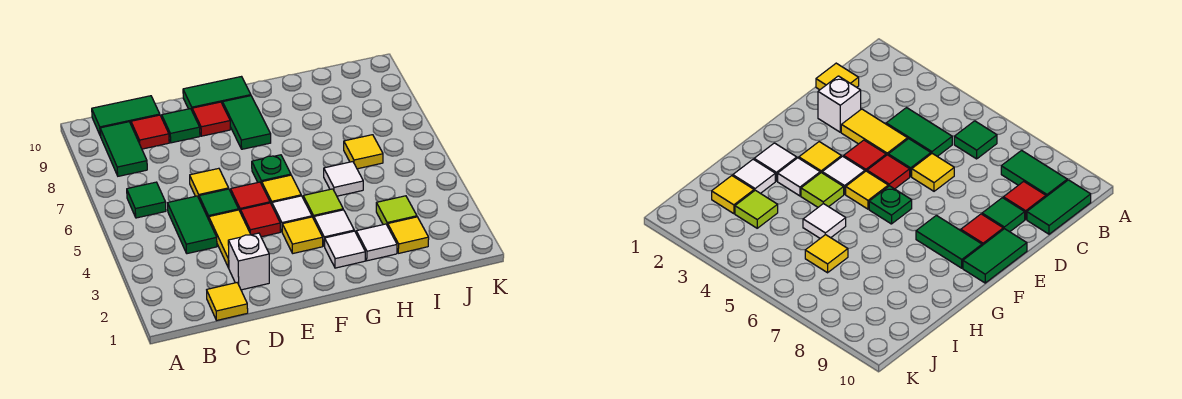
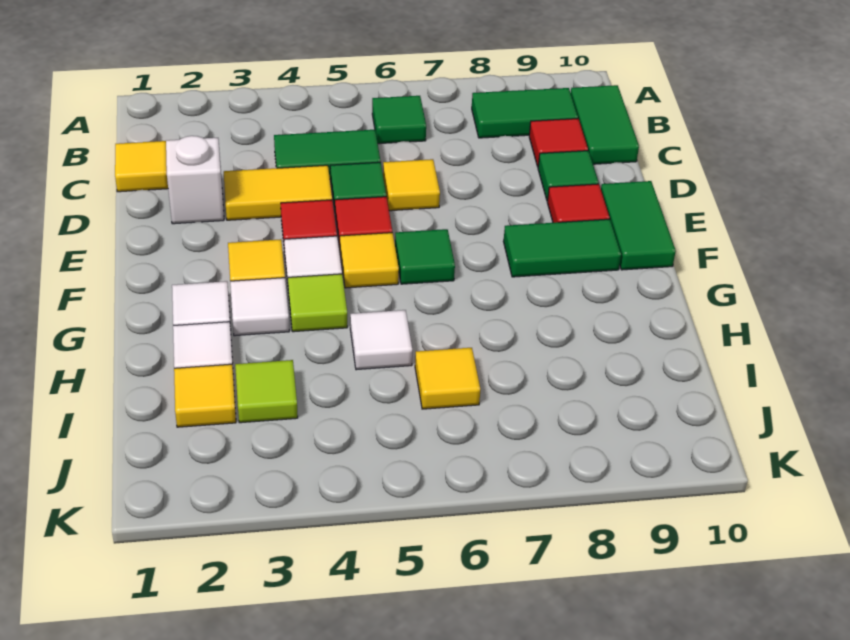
green plate F6 level 1 -> green tile F6 level 1

